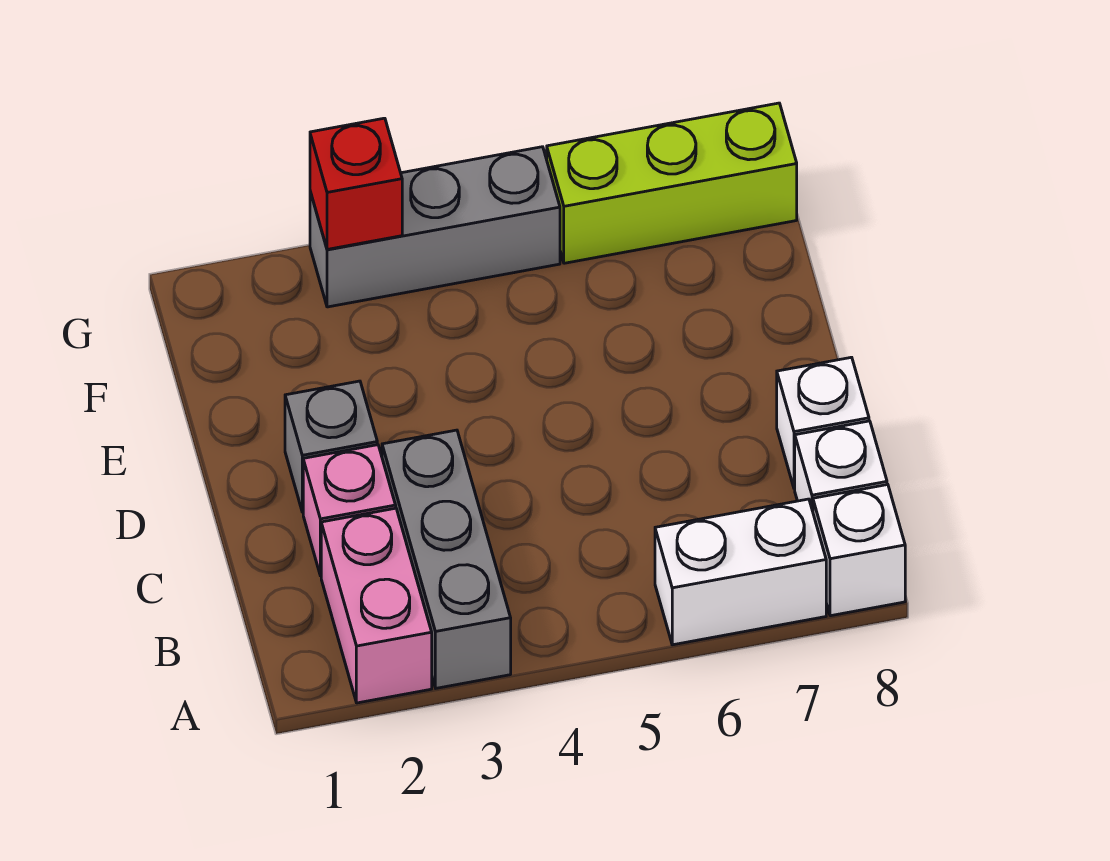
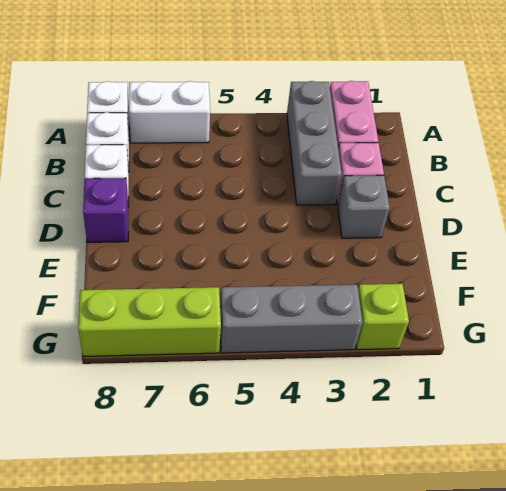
none -> purple brick D8 level 1
none -> lime brick G2 level 1
red brick G3 level 2 -> none

